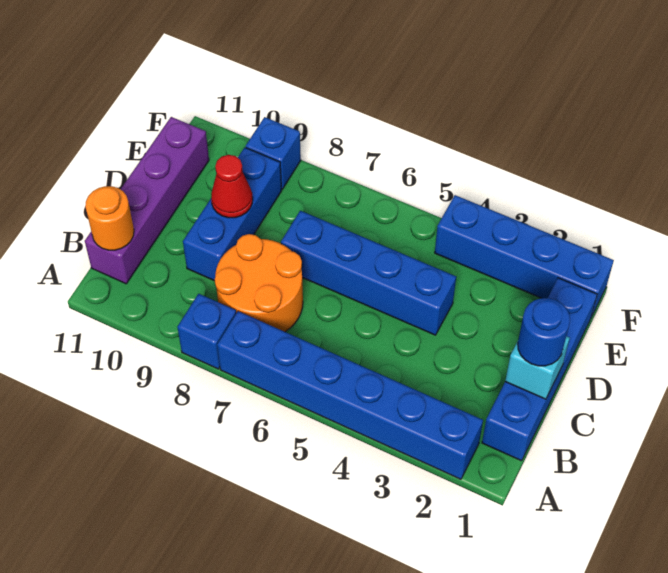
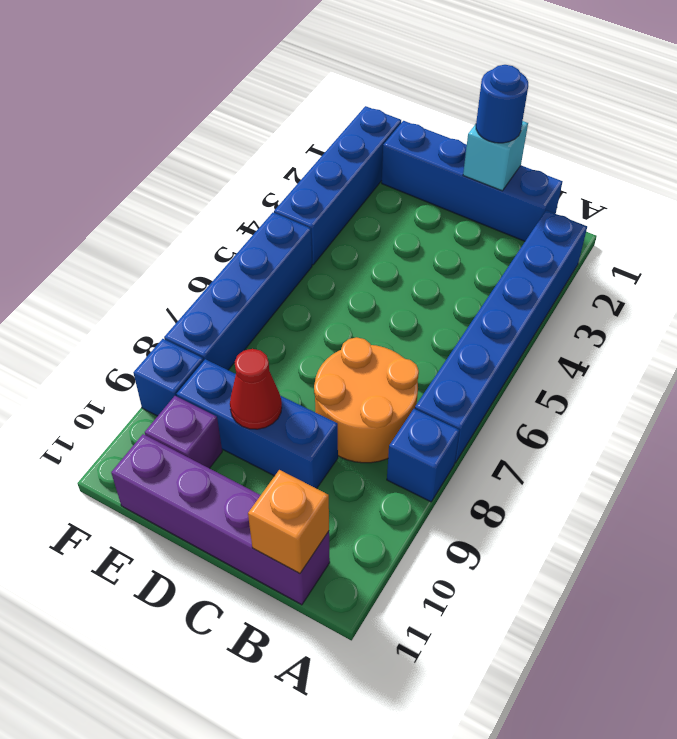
orange round brick B11 level 2 -> orange brick B11 level 2
blue brick D4:D7 level 1 -> blue brick F5:F8 level 1
none -> purple brick E10 level 1

